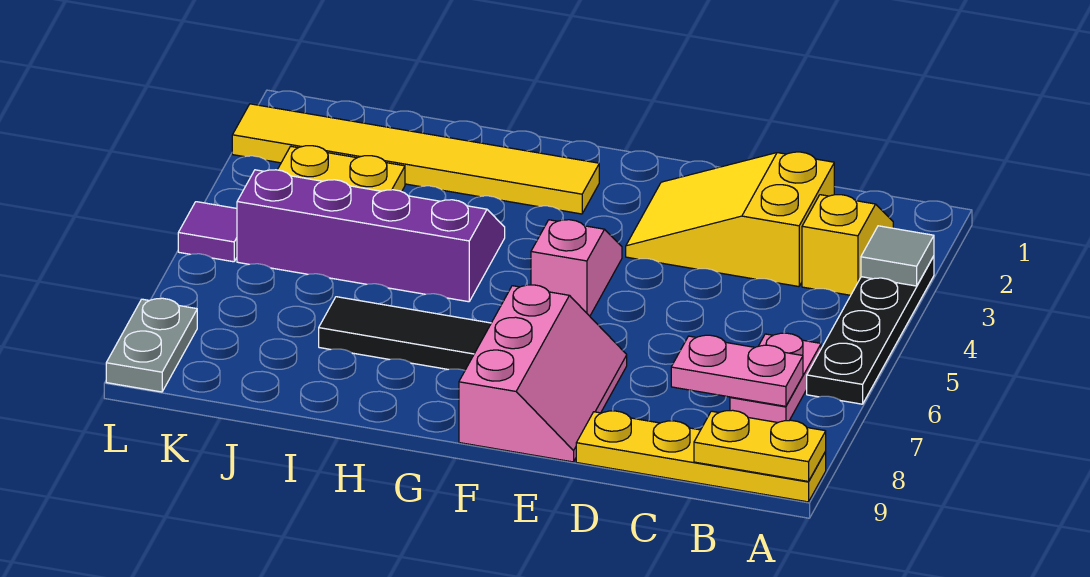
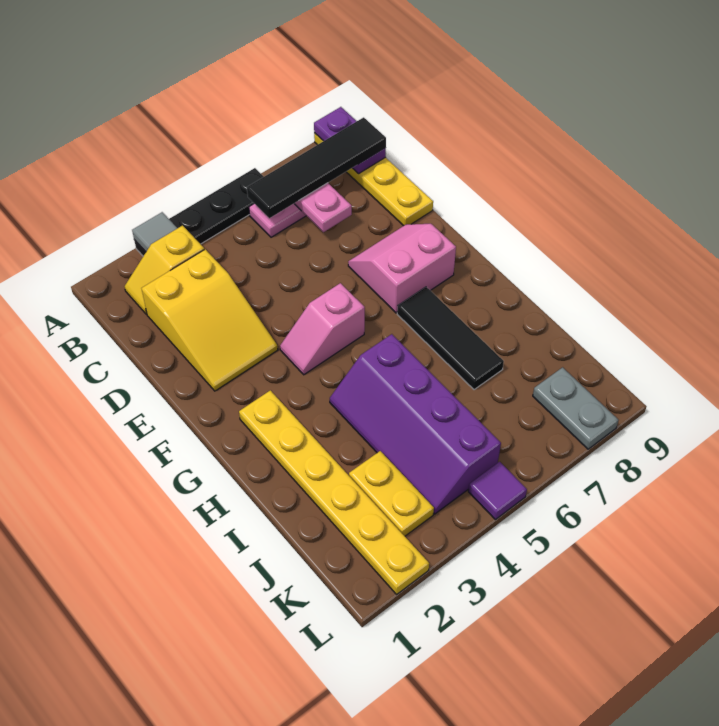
yellow plate A9:B9 level 2 -> purple plate A9:B9 level 2
none -> black tile B6:B9 level 3
pink slope E7:F9 level 1 top F -> pink slope E7:F8 level 1 top F
yellow tile G2:L2 level 1 -> yellow plate G2:L2 level 1
grey plate L8:L9 level 1 -> grey plate K8:L8 level 1

